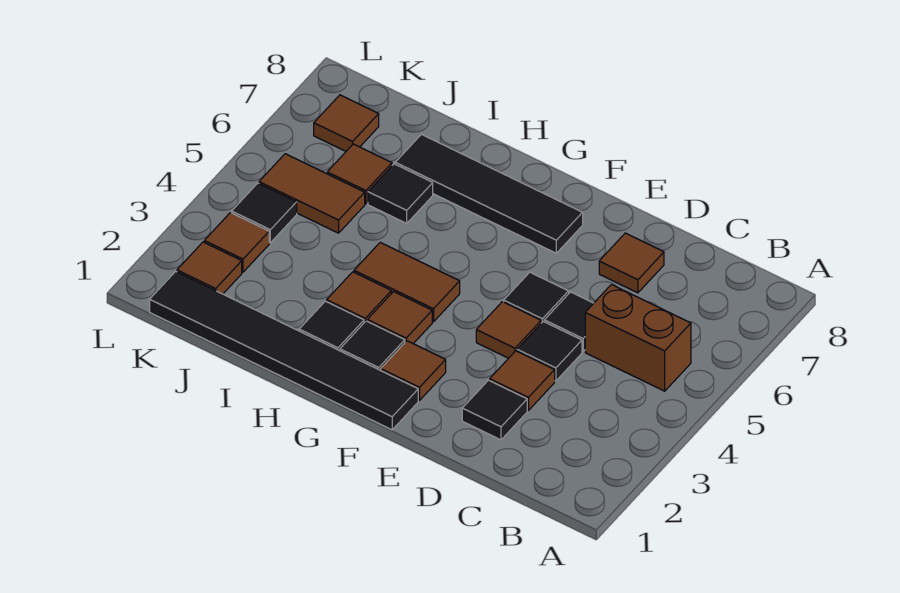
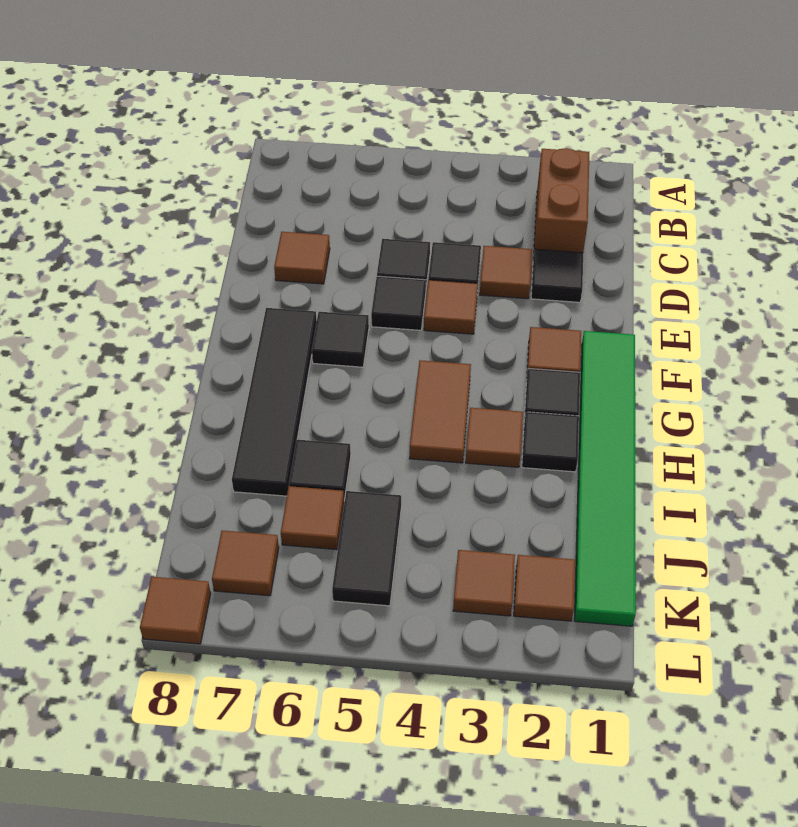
brown brick B5:C5 level 1 -> brown brick B2:C2 level 1
black tile F1:K1 level 1 -> green tile F1:K1 level 1
brown tile G3 level 1 -> brown tile L8 level 1
brown tile J5:K5 level 1 -> black tile J5:K5 level 1
black tile K4 level 1 -> black tile F6 level 1

